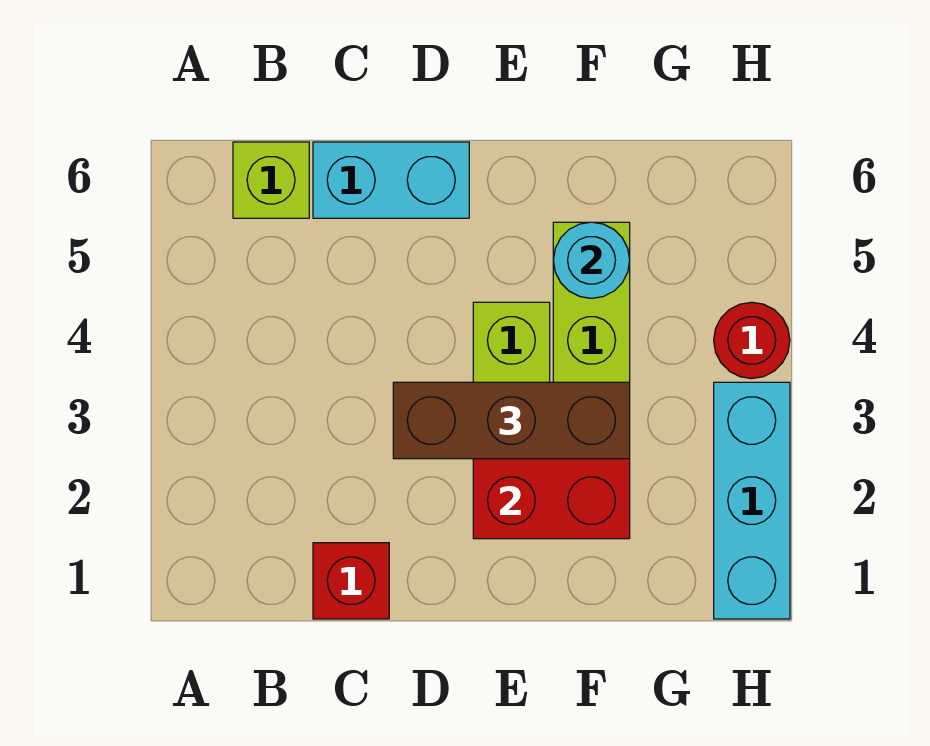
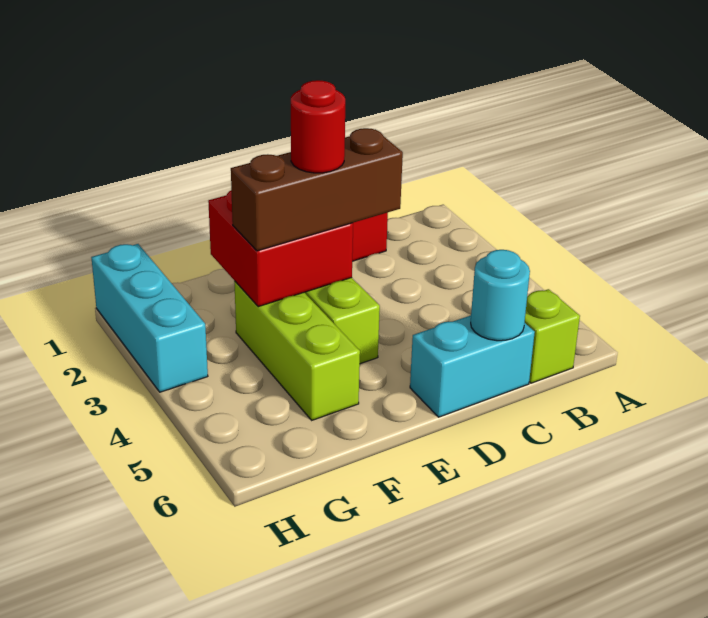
cyan round brick F5 level 2 -> cyan round brick C6 level 2
red round brick H4 level 1 -> red round brick E3 level 4

